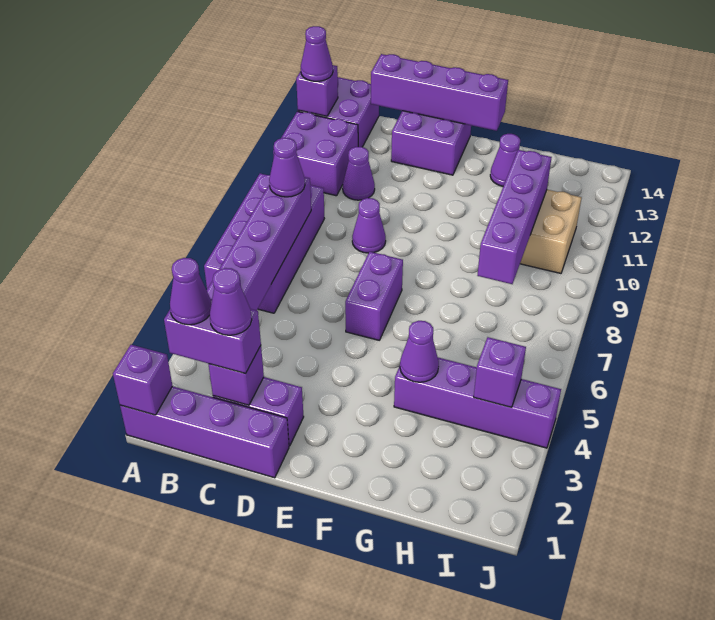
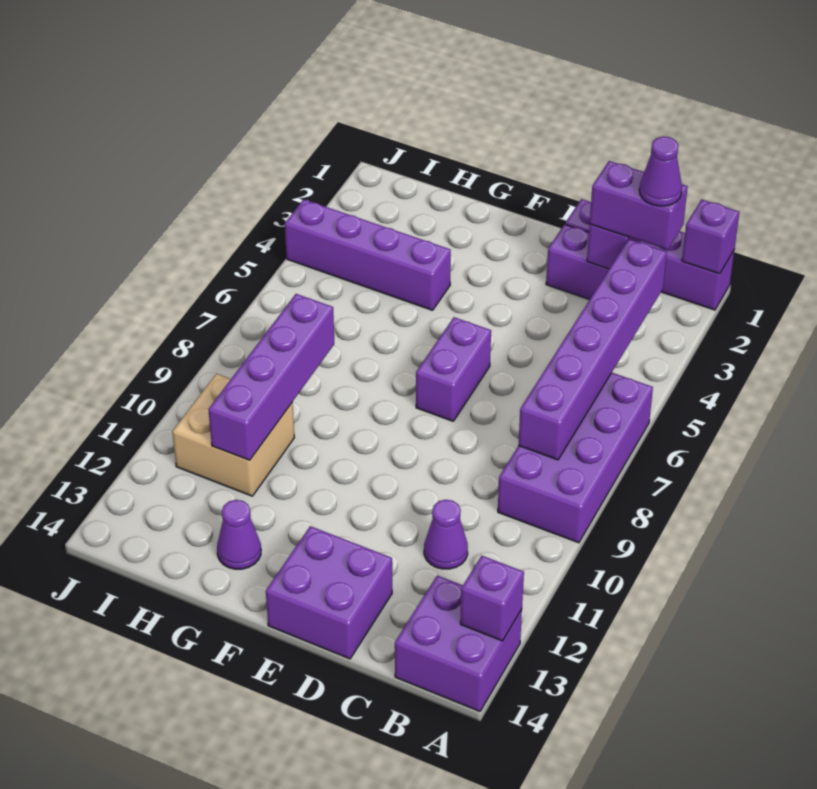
purple brick A11:B12 level 1 -> none
purple cone A13 level 3 -> none
purple cone B8 level 3 -> none
purple cone C2 level 4 -> none
purple brick C14:F14 level 2 -> none
purple cone D9 level 1 -> none
purple cone G4 level 2 -> none
purple brick I4 level 2 -> none

